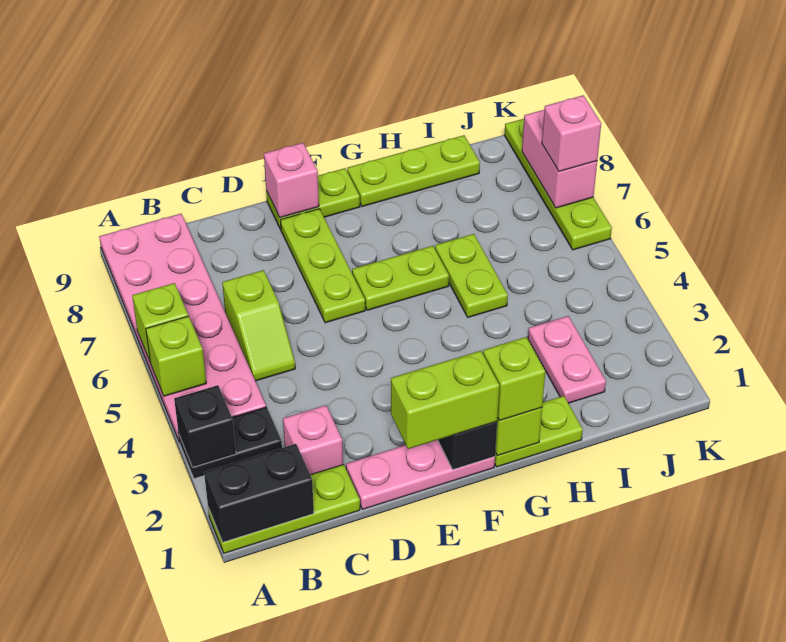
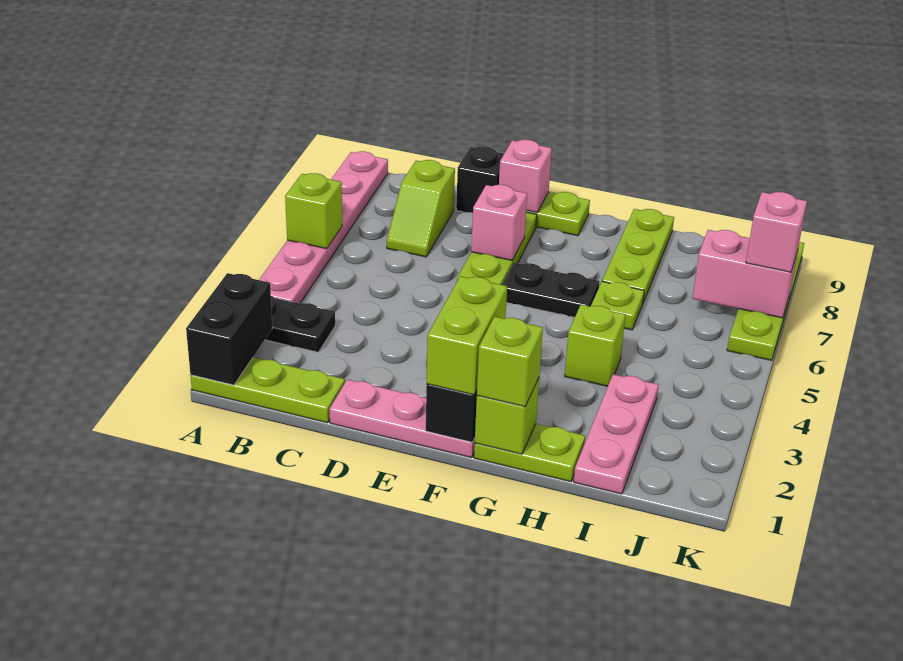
black brick A1:B1 level 2 -> black brick A1:A2 level 2
black brick A3 level 2 -> black brick D9 level 1
pink plate A4:B9 level 1 -> pink plate A4:A9 level 1
lime brick A5 level 2 -> lime brick H4 level 1
pink brick C2 level 1 -> pink brick E7 level 2
lime slope C5:C6 level 1 top 6 -> lime slope C7:C8 level 1 top 8
lime brick E1:F1 level 3 -> lime brick F1:F2 level 3
lime plate F6:G6 level 1 -> black plate F6:G6 level 1
lime plate G9:I9 level 1 -> lime plate H7:H9 level 1
lime plate H5:H6 level 1 -> lime plate H6 level 1
pink plate I2:I3 level 1 -> pink plate I1:I3 level 1
pink brick K7:K8 level 2 -> pink brick J7:K7 level 2

